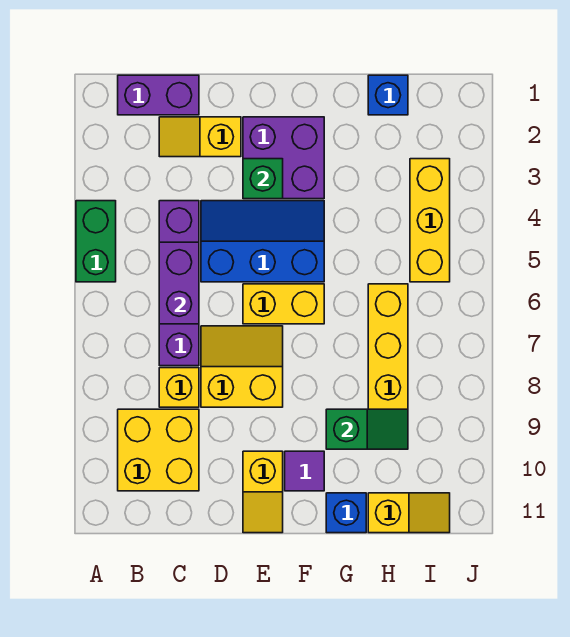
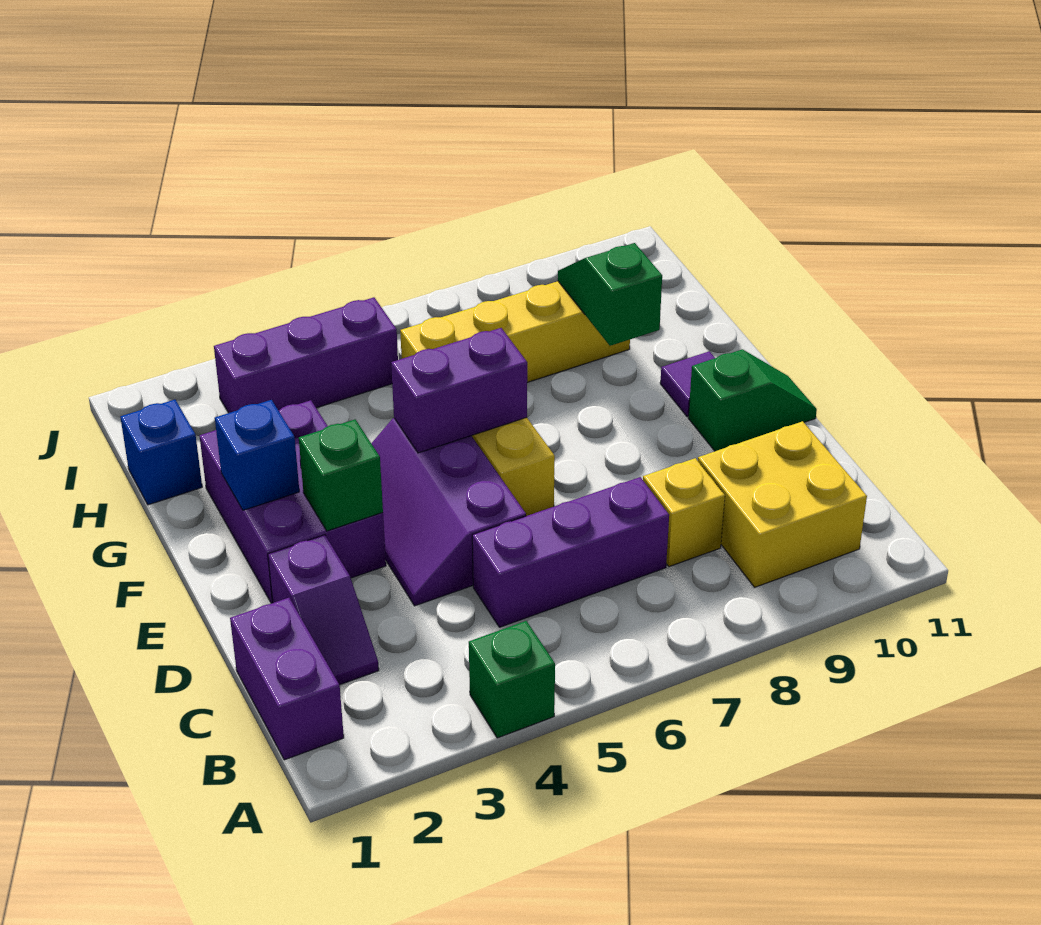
green brick A4:A5 level 1 -> green brick A4 level 1
yellow slope C2:D2 level 1 top D -> purple slope C2:D2 level 1 top D
purple brick C4:C7 level 1 -> purple brick C5:C7 level 1
purple brick C5:C6 level 2 -> purple brick F5:F6 level 2
blue slope D4:F5 level 1 top 5 -> purple slope D4:F5 level 1 top 5
yellow slope D7:E8 level 1 top 8 -> none
purple brick E2:F3 level 1 -> purple brick E2:G3 level 1
yellow slope E10:E11 level 1 top 10 -> green slope E10:E11 level 1 top 10
blue brick G11 level 1 -> blue brick F2 level 2
yellow slope H11:I11 level 1 top H -> none
yellow brick I3:I5 level 1 -> purple brick I3:I5 level 1

